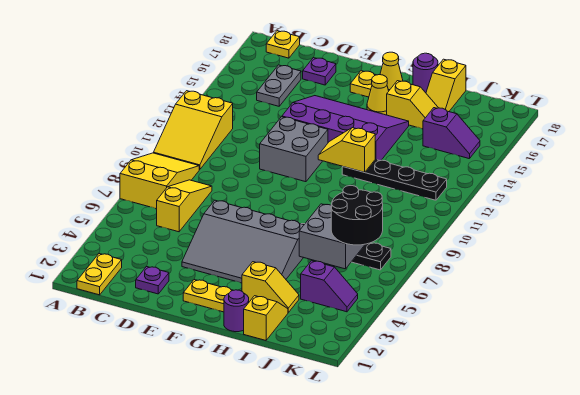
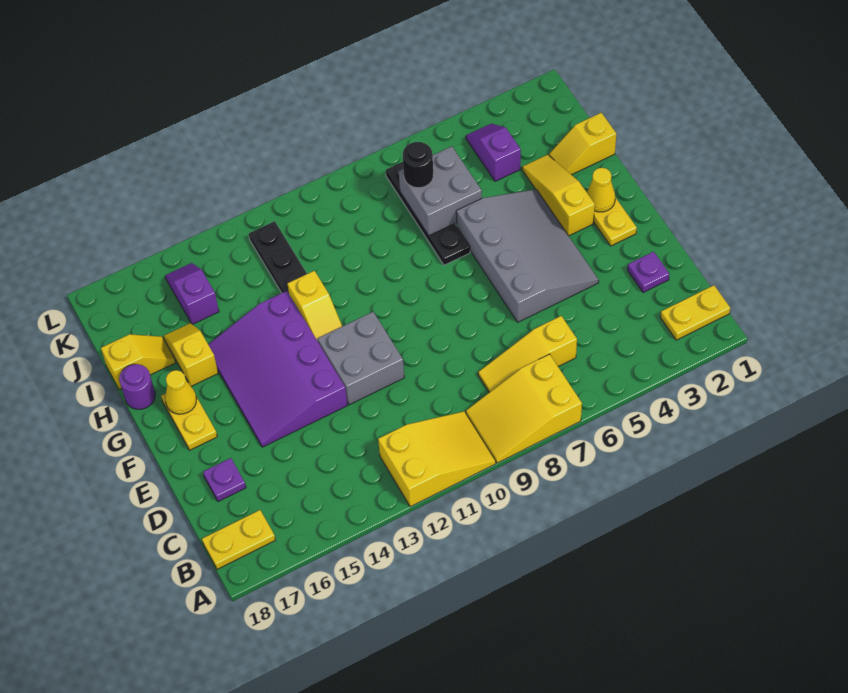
yellow plate B18 level 1 -> yellow plate B17:B18 level 1
grey plate C15:C16 level 1 -> none
yellow cone G16 level 1 -> yellow cone G2 level 2
purple round brick H1 level 1 -> none
yellow slope H3:I3 level 1 top H -> yellow slope G3:I3 level 1 top G
black round brick J6:K7 level 3 -> black round brick J7 level 3

